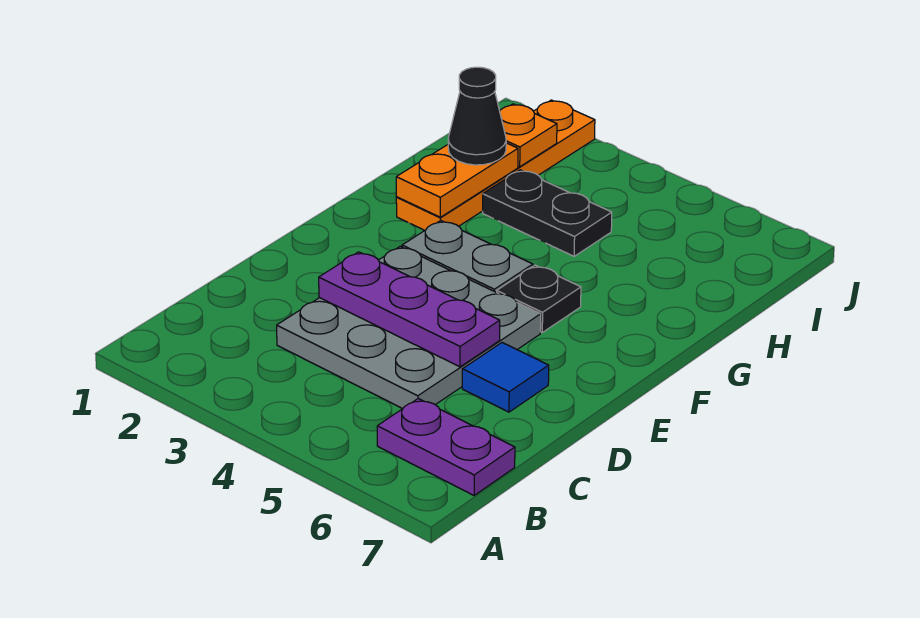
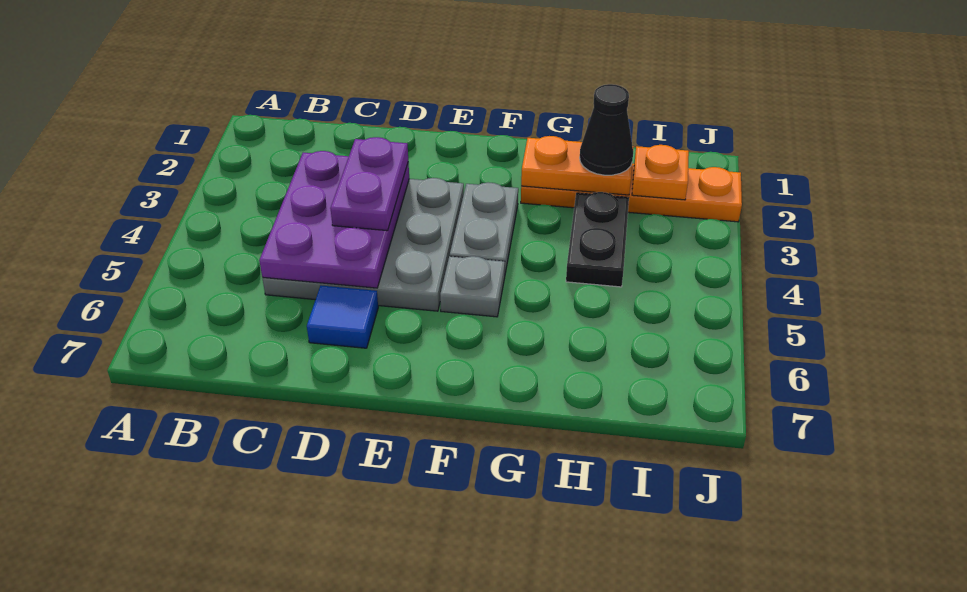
purple plate B6:B7 level 1 -> purple plate D3:D4 level 3
purple plate D3:D5 level 2 -> purple plate C3:D5 level 2
black plate F5 level 1 -> grey plate F5 level 1

